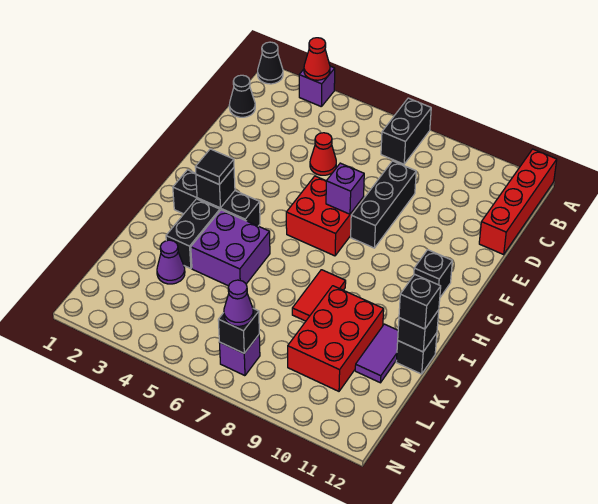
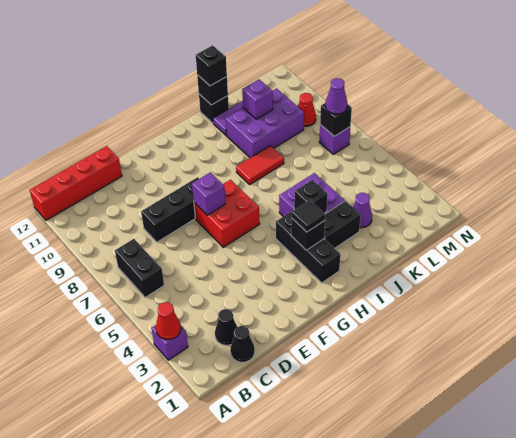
black cone A1 level 1 -> black cone C2 level 1
black brick A7:B7 level 1 -> black brick B6:B7 level 1
red cone D5 level 1 -> red cone M9 level 1
black brick G11 level 1 -> black brick I4 level 2
red brick J9:L10 level 1 -> purple brick J9:L10 level 1
none -> purple brick K10 level 2

